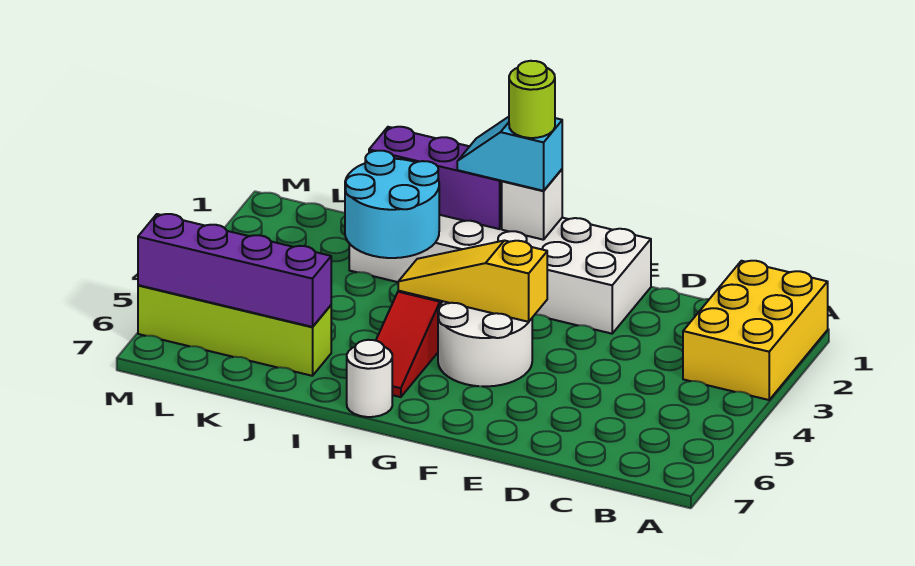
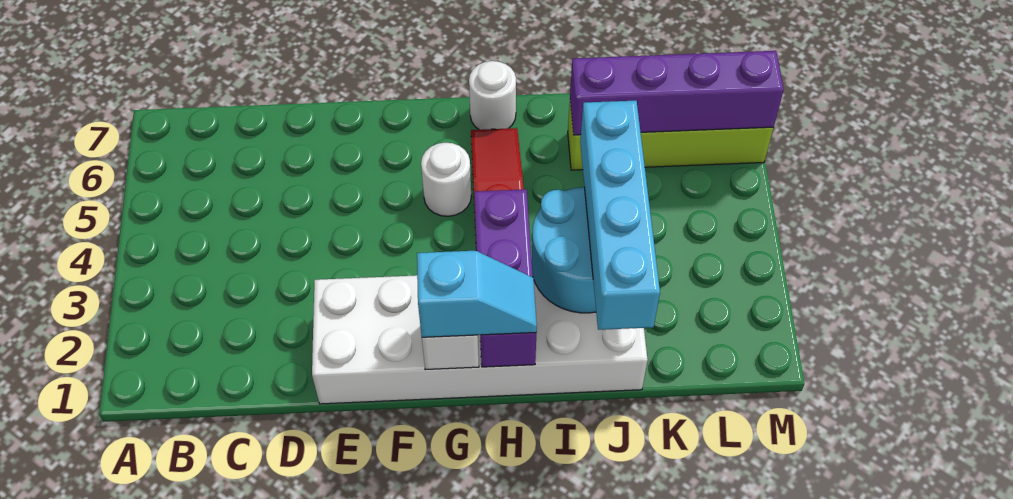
yellow brick A1:B3 level 1 -> none
white round brick F4:G5 level 1 -> white round brick G5 level 1
yellow slope F4:H4 level 2 top F -> none
lime round brick G1 level 4 -> none
purple brick H1:J1 level 2 -> purple brick H1:H3 level 2
none -> cyan brick J1:J4 level 3

